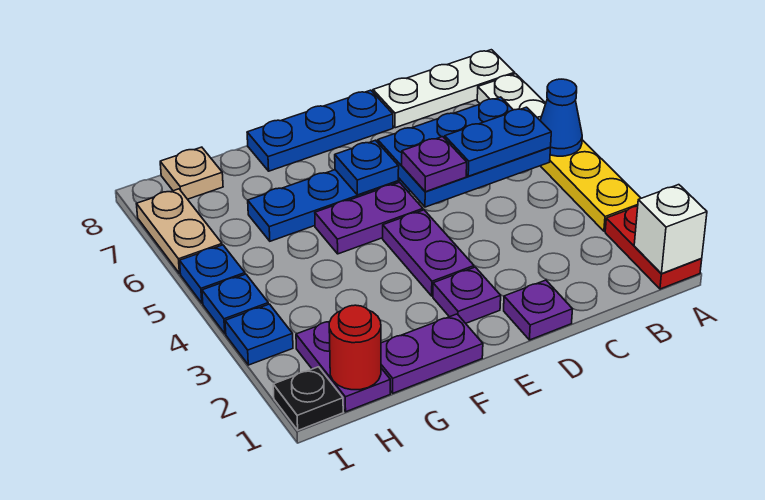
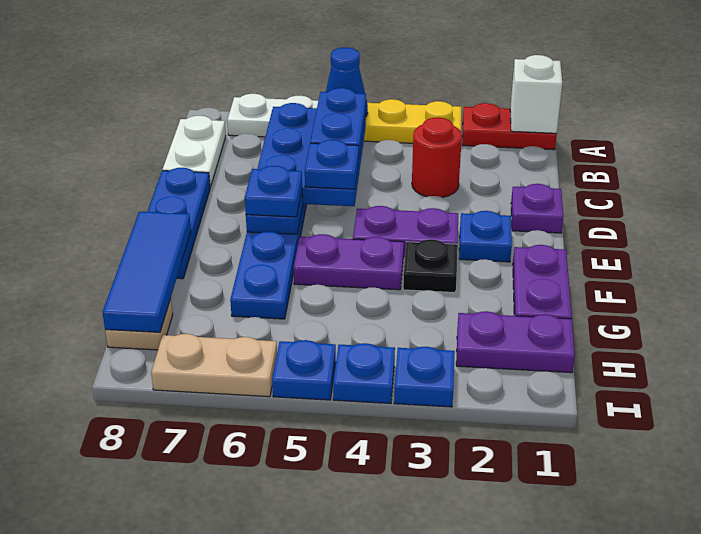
white plate A8:C8 level 1 -> white plate B8:C8 level 1
purple plate D5 level 3 -> blue plate D5 level 3
purple plate E2 level 1 -> blue plate E2 level 1
purple plate E5:F5 level 1 -> purple plate F4:F5 level 1
none -> blue plate E6 level 3
none -> blue tile F8:H8 level 2
red round brick H1 level 2 -> red round brick C3 level 1
black plate I1 level 1 -> black plate F3 level 1

